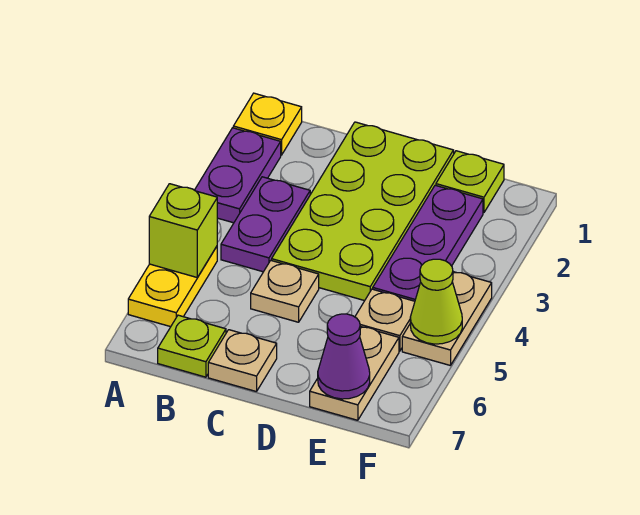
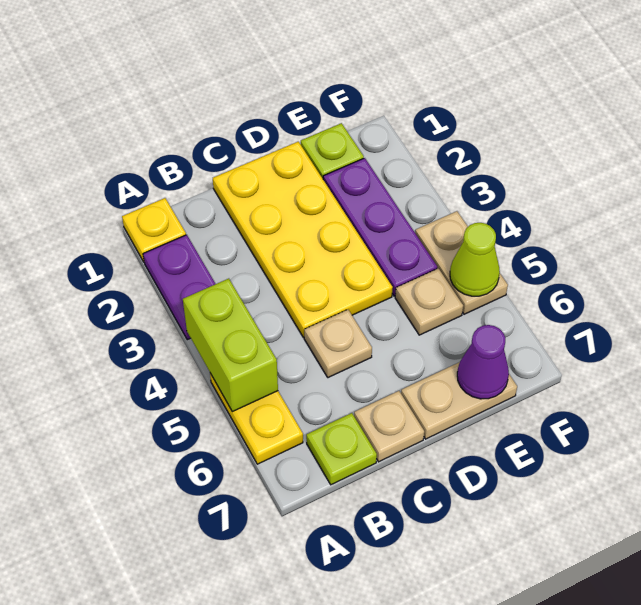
lime brick A5 level 2 -> lime brick A4:A5 level 2
purple plate B3:B4 level 1 -> none
lime plate C1:D4 level 1 -> yellow plate C1:D4 level 1
tan plate E6:E7 level 1 -> tan plate D7:E7 level 1

